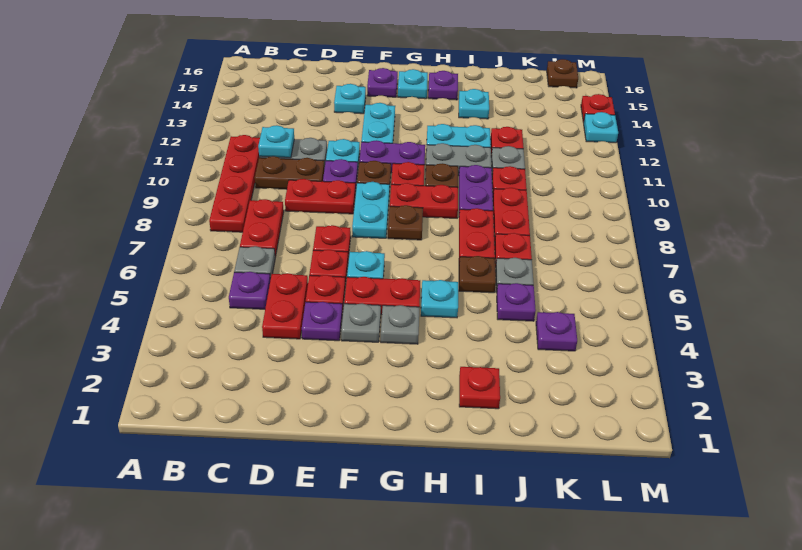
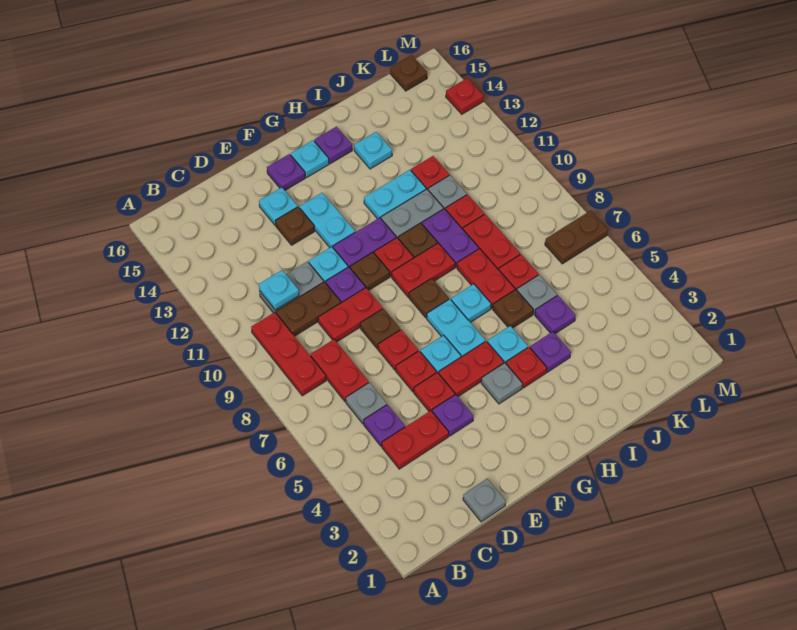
red plate B8:B11 level 1 -> red plate B8:B10 level 1
red plate D4:D5 level 1 -> red plate C4:D4 level 1
none -> brown plate E8 level 1
none -> brown plate E13 level 1
grey plate F4 level 1 -> grey plate D1 level 1
cyan plate F8:F9 level 1 -> cyan plate G6:G7 level 1
red plate I2 level 1 -> red plate H4 level 1
purple plate K4 level 1 -> purple plate I4 level 1
none -> brown plate L7:M7 level 1
cyan plate M13 level 1 -> cyan plate H7 level 1

